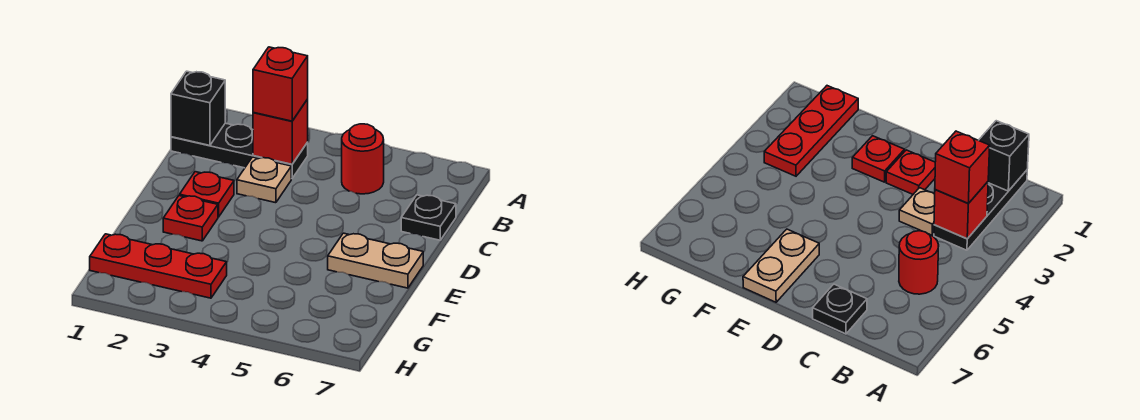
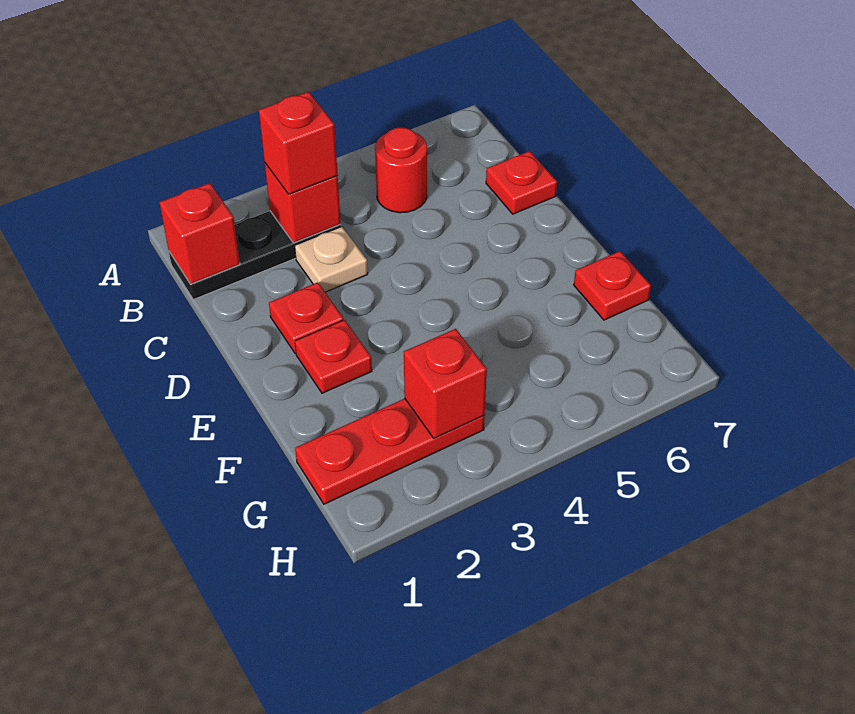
black brick B1 level 2 -> red brick B1 level 2
black plate C7 level 1 -> red plate C7 level 1
tan plate E6:E7 level 1 -> none
none -> red plate F7 level 1
none -> red brick G3 level 2

